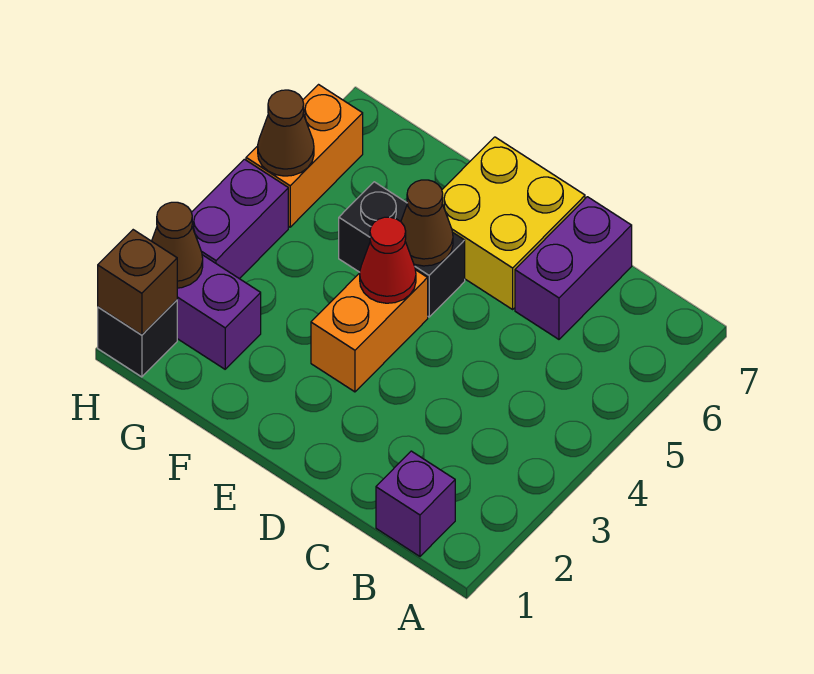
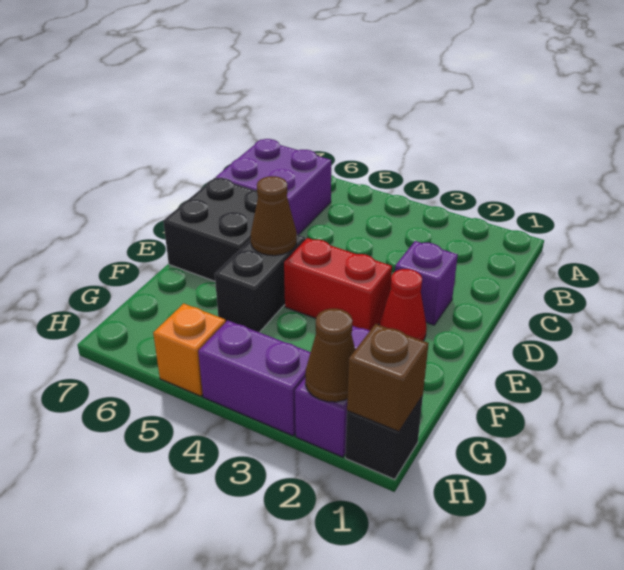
purple brick B1 level 1 -> purple brick D2 level 1
purple brick C6:C7 level 1 -> purple brick B6:C7 level 1
yellow brick D6:E7 level 1 -> black brick D6:E7 level 1
orange brick E3:E4 level 1 -> red brick E3:E4 level 1
red cone E4 level 2 -> red cone E2 level 1
orange brick H5:H6 level 1 -> orange brick H5 level 1
brown cone H5 level 2 -> none

